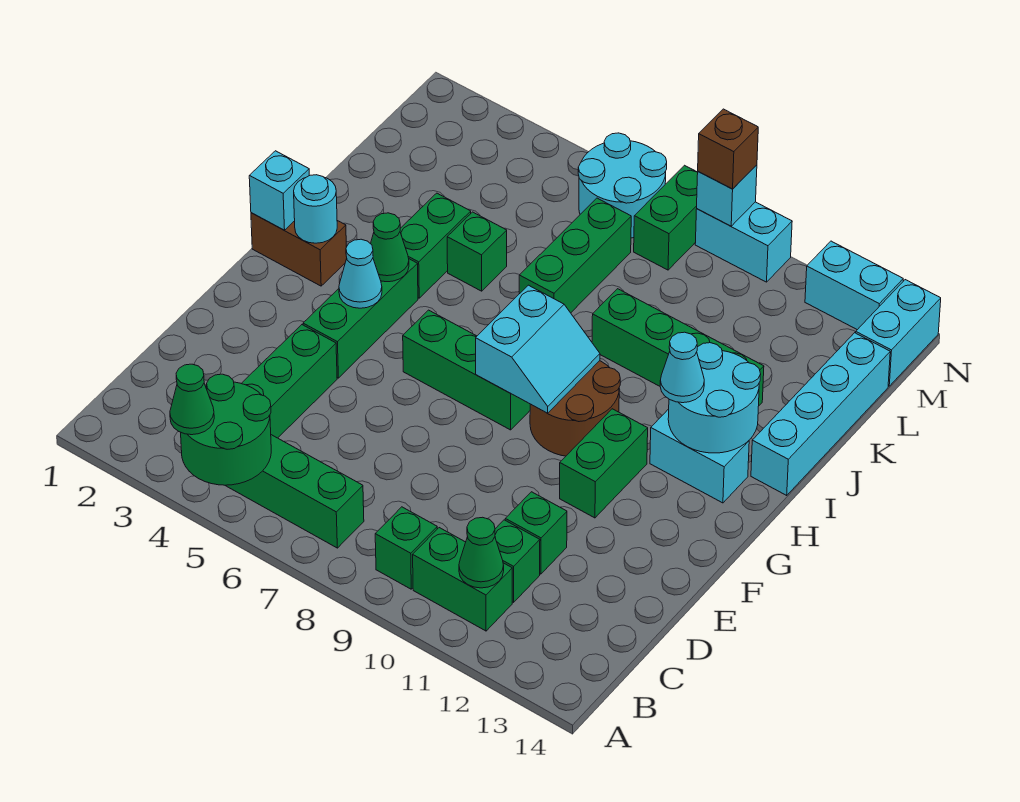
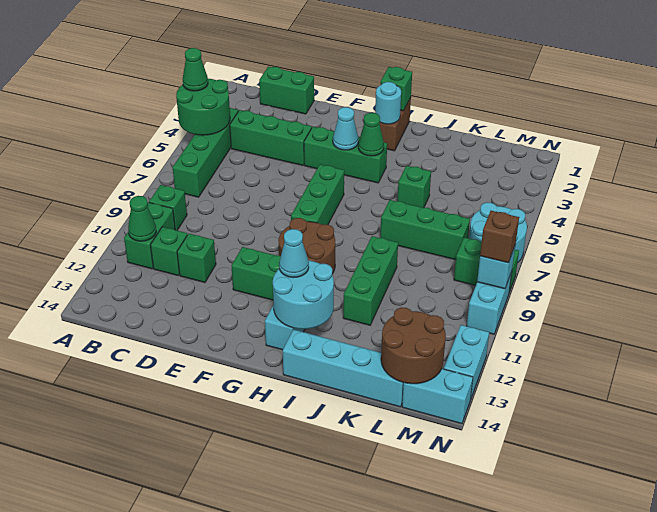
cyan slope G8:H9 level 2 top 8 -> none
cyan brick H1 level 2 -> green brick H1 level 2
green brick I4:J4 level 1 -> green brick C1:D1 level 1
green brick J9:J12 level 1 -> green brick J9:J11 level 1
none -> brown round brick L13:M14 level 2

